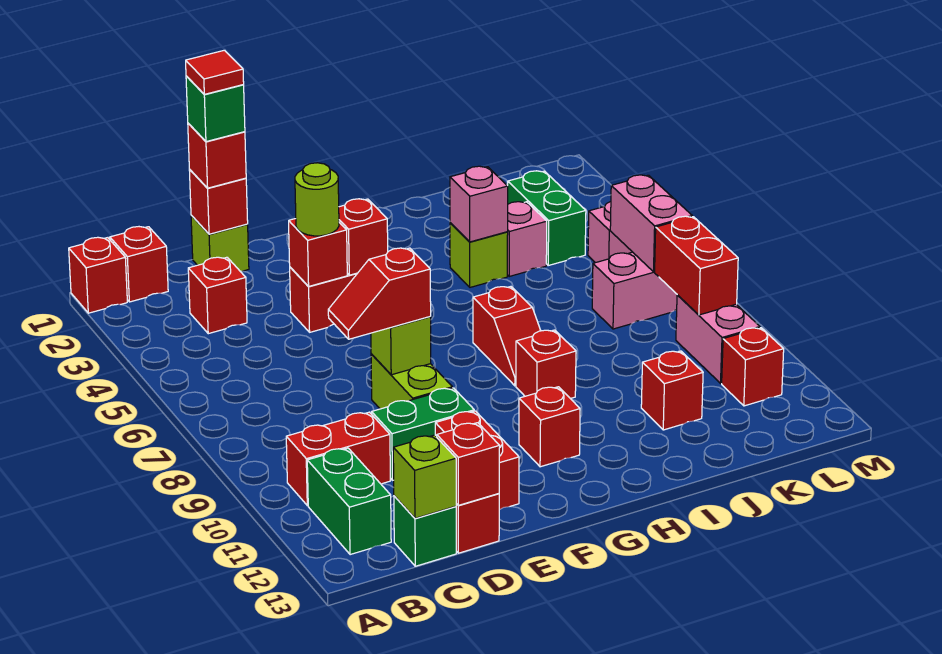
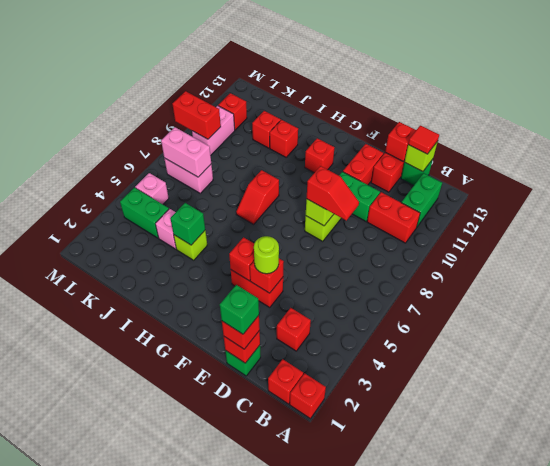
lime brick D1 level 1 -> green brick D1 level 1
red tile D1 level 5 -> red tile C13 level 3
red slope H7:H8 level 1 top 7 -> red slope H7:H8 level 1 top 8
red brick H9 level 1 -> red brick I11 level 1
pink brick I4 level 2 -> green brick I4 level 2
green brick K3:K4 level 1 -> green brick K4:L4 level 1
pink brick L6:L7 level 2 -> pink brick K7:L7 level 2
red brick L8:L9 level 2 -> red brick L9:M9 level 2

